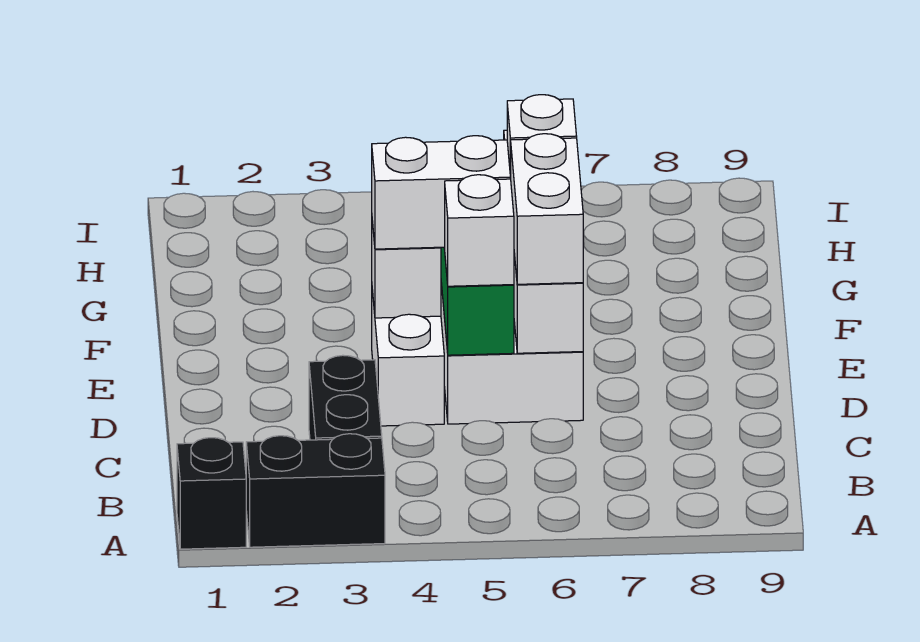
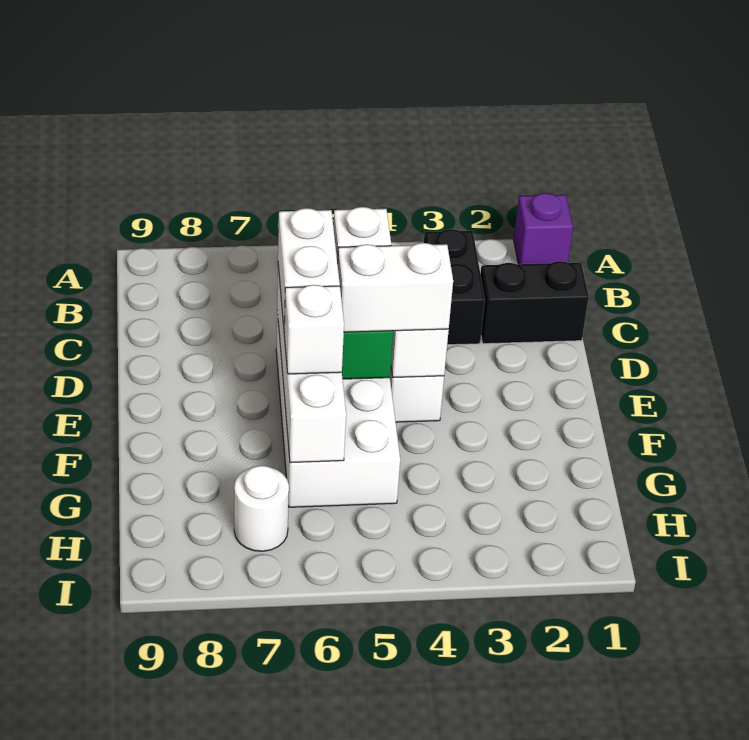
black brick A1 level 1 -> purple brick A1 level 1
black brick A2:A3 level 1 -> black brick C1:C2 level 1
none -> white round brick H7 level 1

